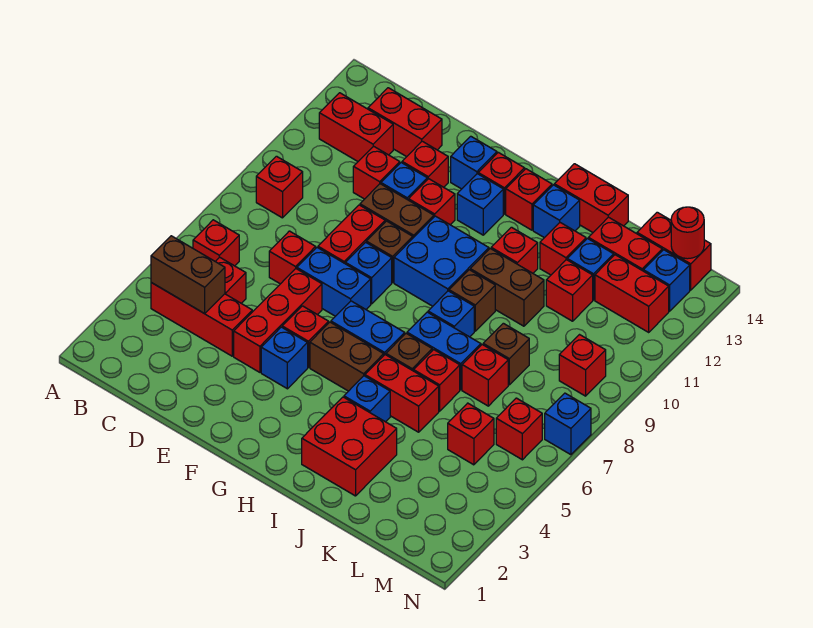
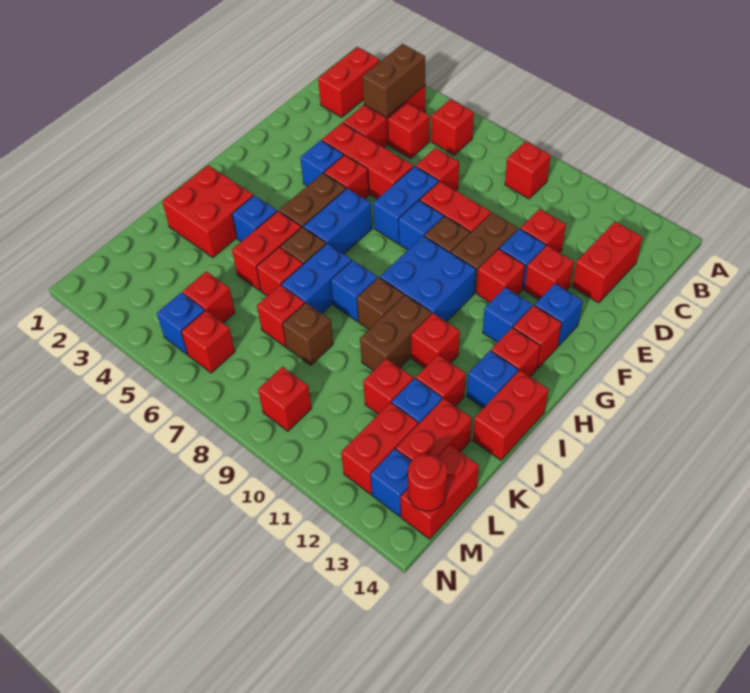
red brick B12:C12 level 1 -> red brick B2:C2 level 1
blue brick N7 level 1 -> blue brick M5 level 1

